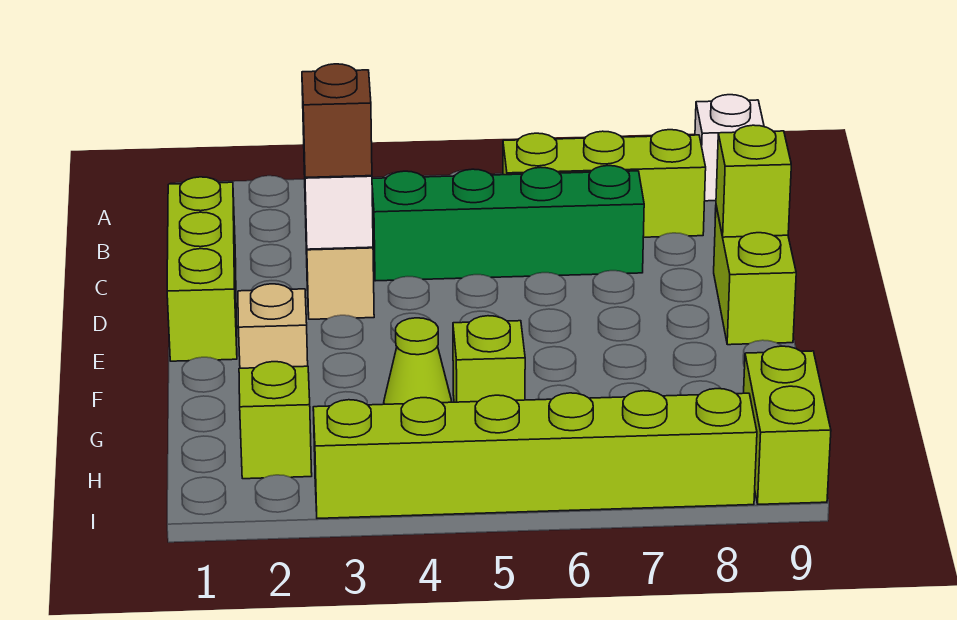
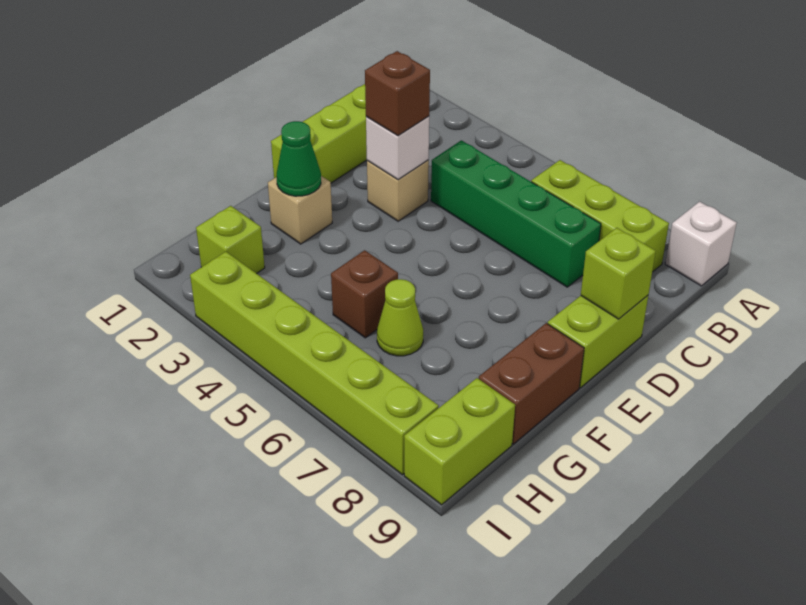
none -> green cone F2 level 2
none -> brown brick F9:G9 level 1
lime cone G4 level 1 -> lime cone G6 level 1
lime brick G5 level 1 -> brown brick G5 level 1

